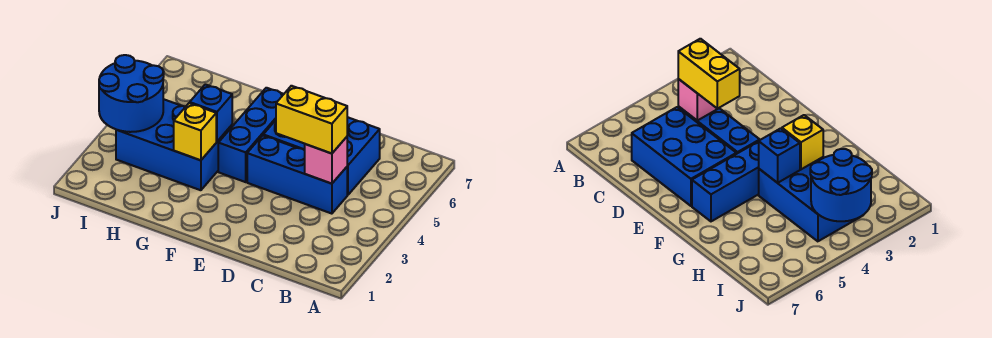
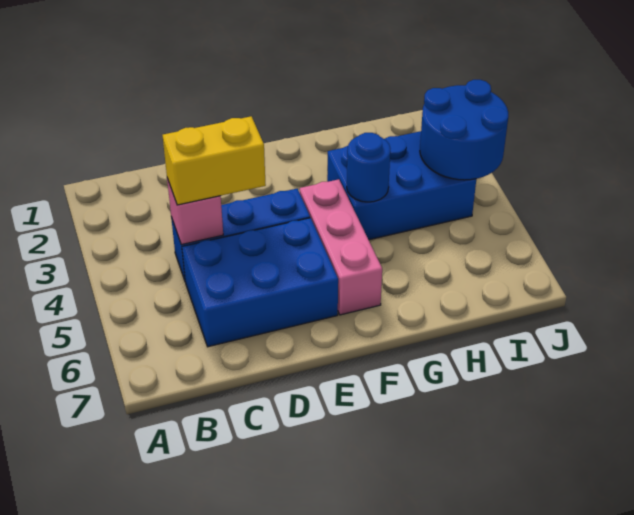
blue brick F4:F6 level 1 -> pink brick F4:F6 level 1
yellow brick G3 level 2 -> none
blue brick G4 level 2 -> blue round brick G4 level 2

